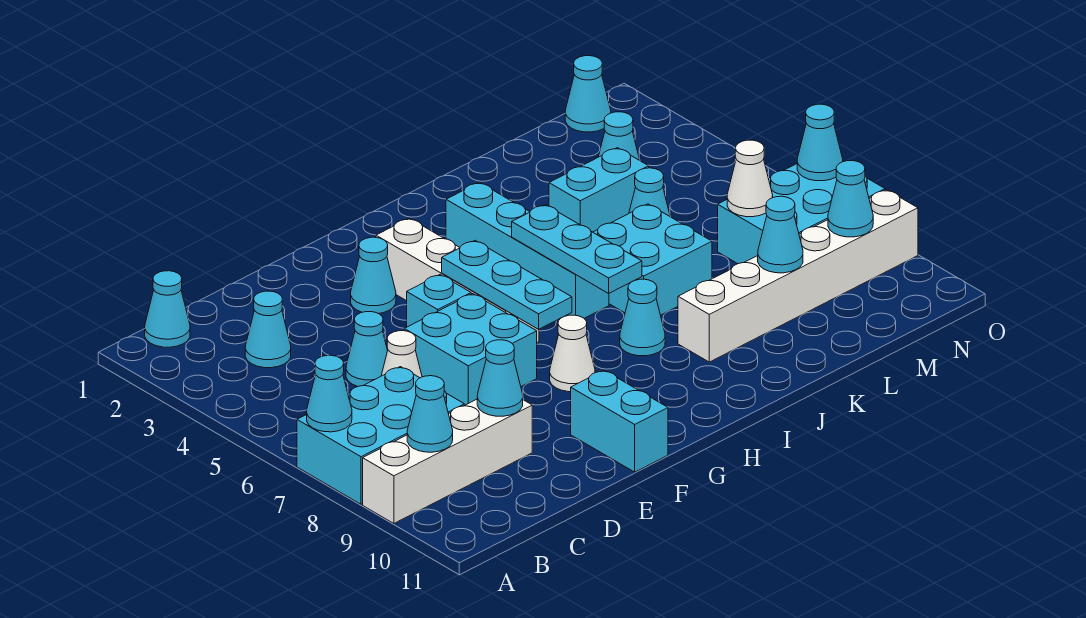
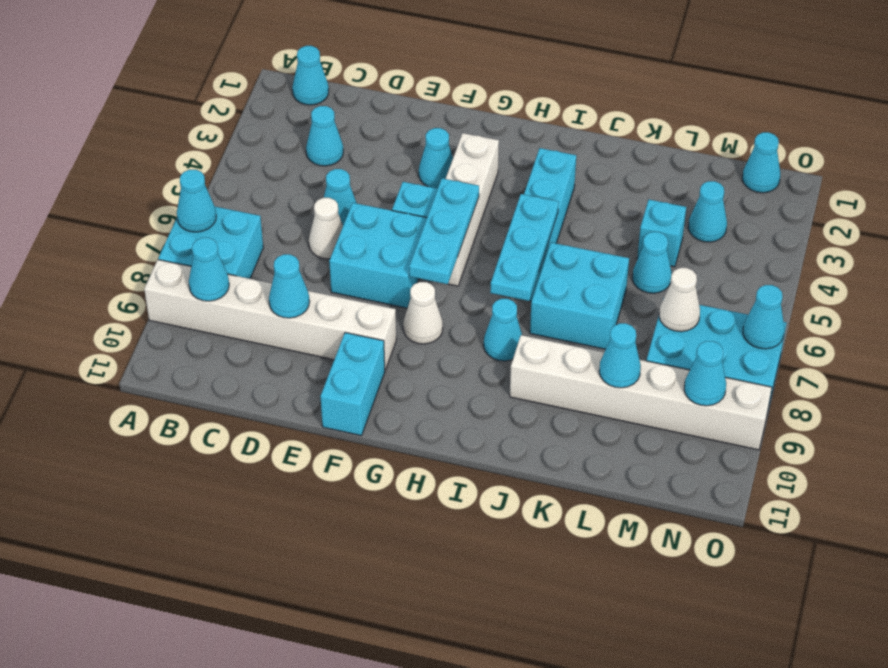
cyan brick A7:C8 level 1 -> cyan brick A7:B8 level 1
white brick A9:D9 level 1 -> white brick A9:F9 level 1
cyan brick K4:L4 level 1 -> cyan brick L4 level 1

